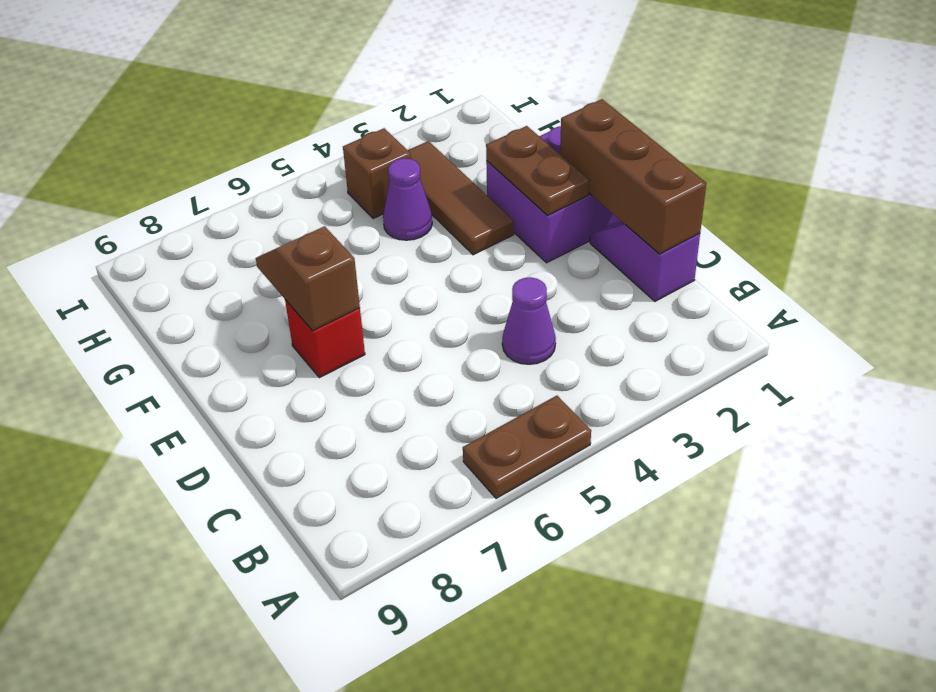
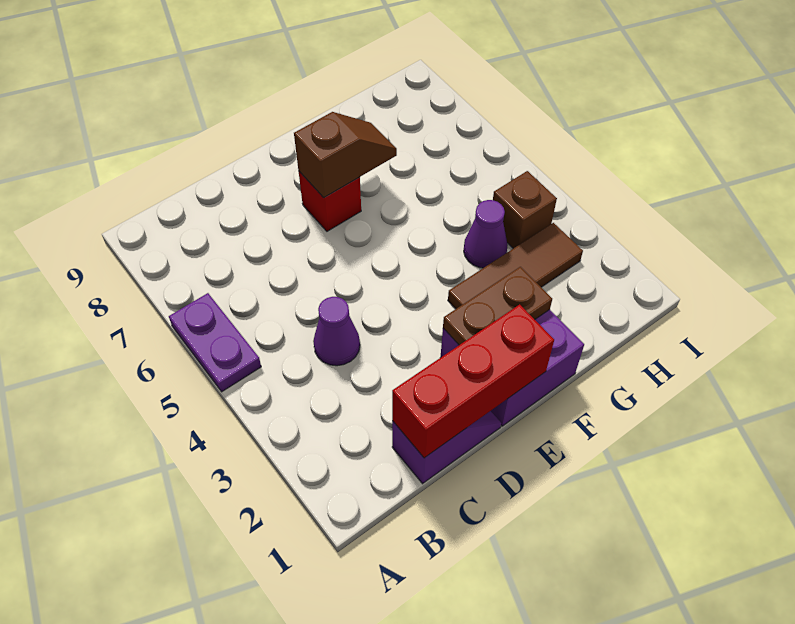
brown plate A5:A6 level 1 -> purple plate A5:A6 level 1
brown brick C1:E1 level 2 -> red brick C1:E1 level 2

